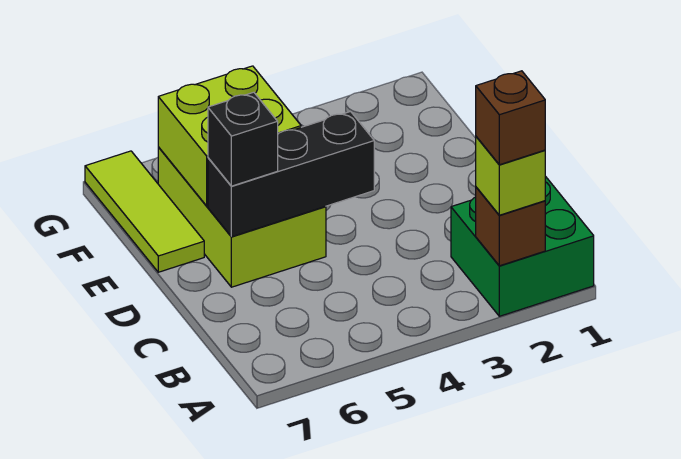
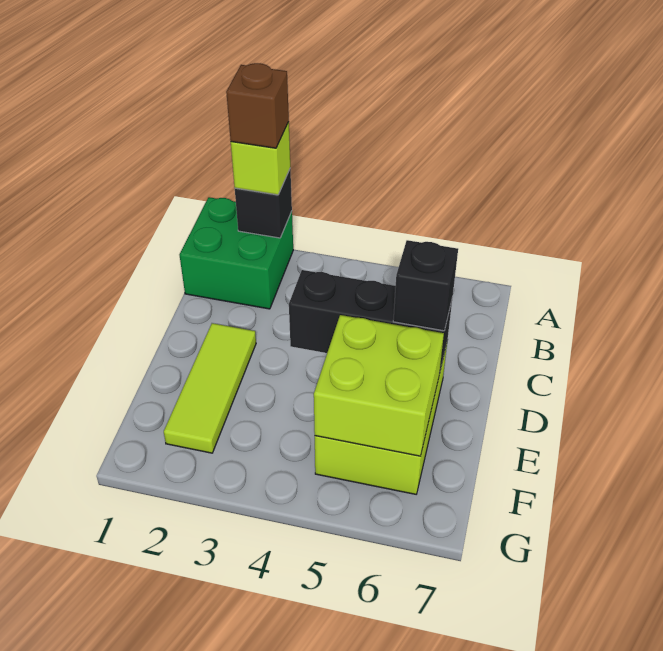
brown brick A2 level 2 -> black brick A2 level 2
lime tile E7:G7 level 1 -> lime tile D2:F2 level 1

